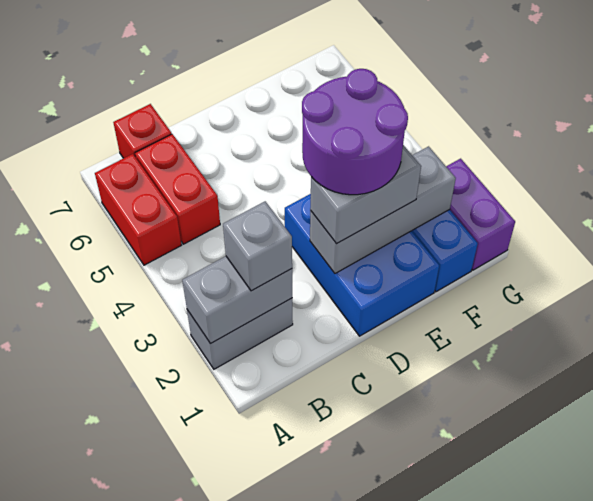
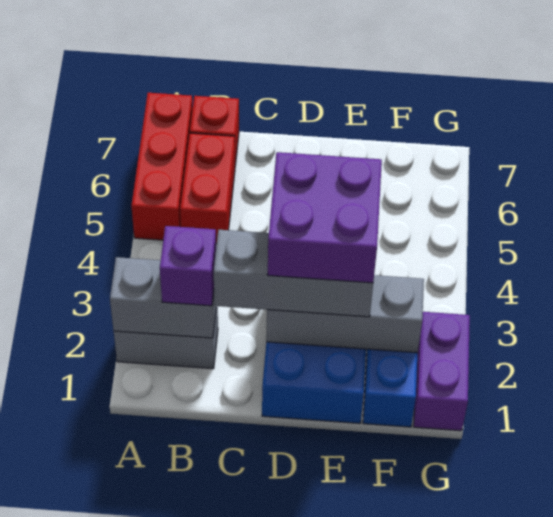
red brick A5:A6 level 1 -> red brick A5:A7 level 1
grey brick B2 level 3 -> purple brick B2 level 3
grey brick D2:E2 level 3 -> grey brick C2:E2 level 3
purple round brick D2:E3 level 4 -> purple brick D2:E3 level 4

